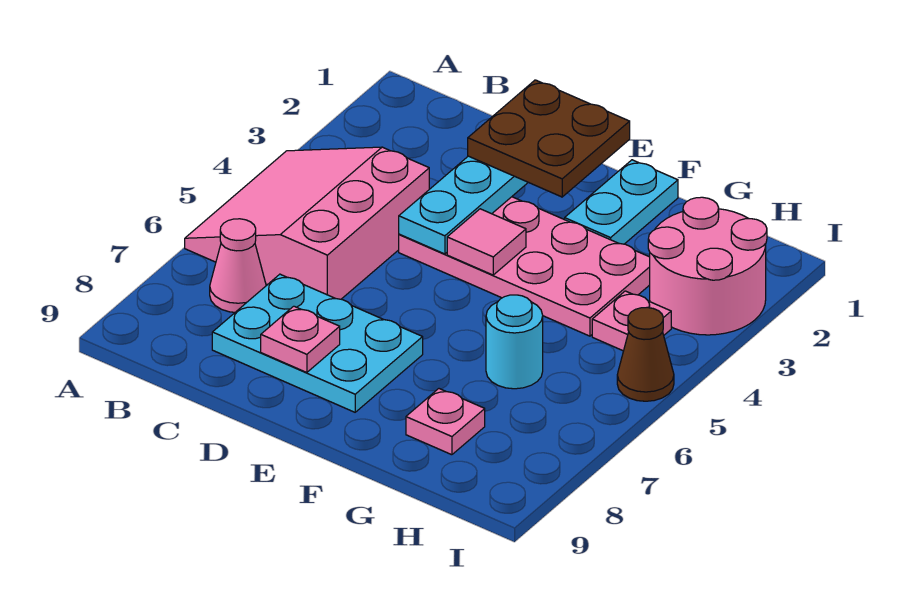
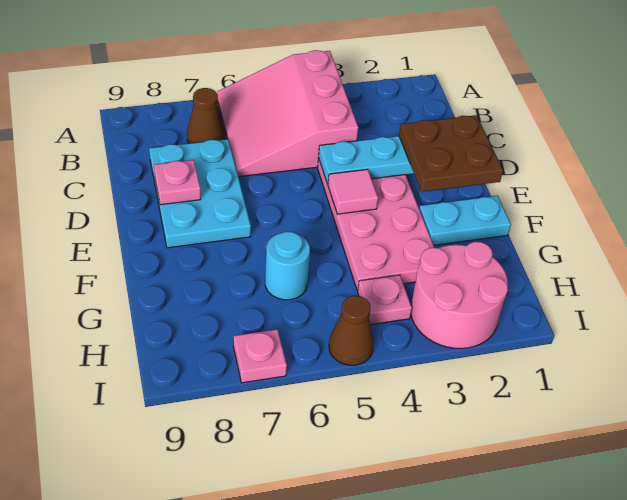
pink slope A4:C6 level 1 top C -> pink slope A4:C6 level 1 top 4
pink cone B7 level 1 -> brown cone B7 level 1
pink plate G8 level 1 -> pink plate I7 level 1

